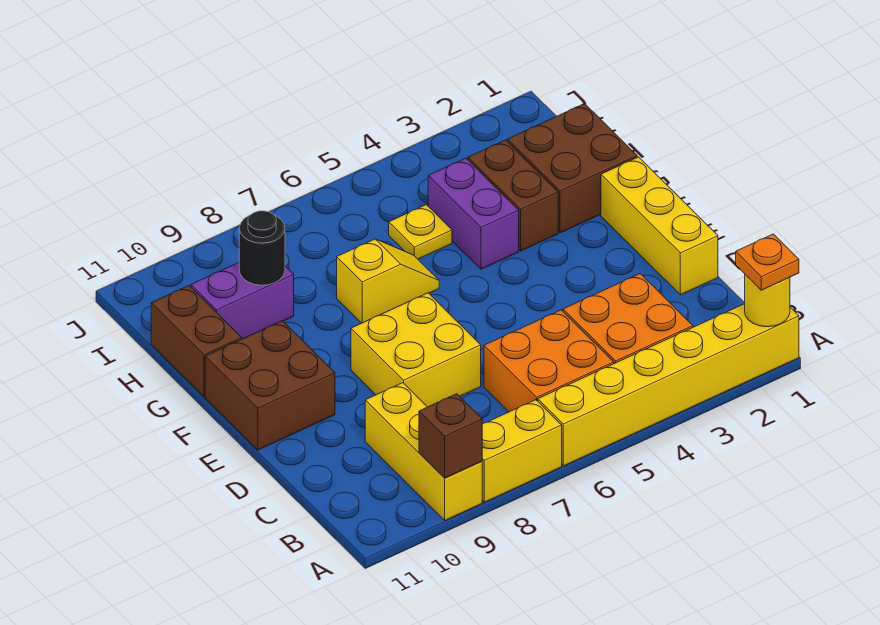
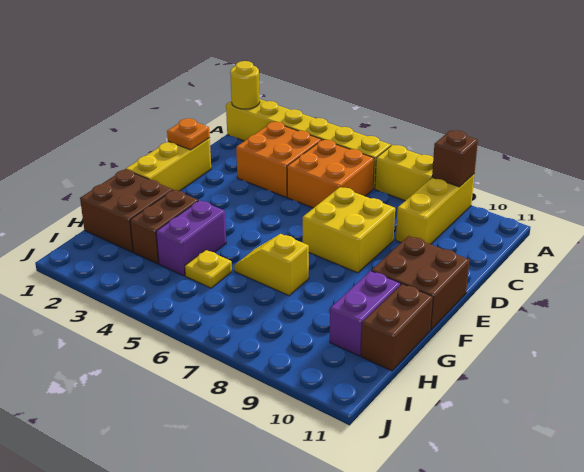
orange plate A1 level 3 -> orange plate D1 level 2
purple brick H9:H10 level 1 -> purple brick G10:H10 level 1
black round brick H9 level 2 -> none

